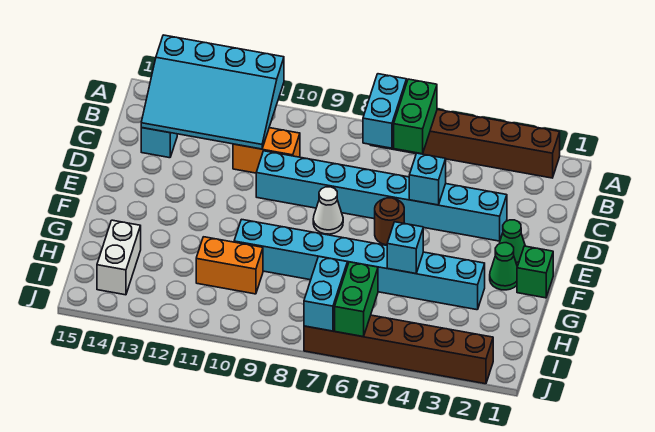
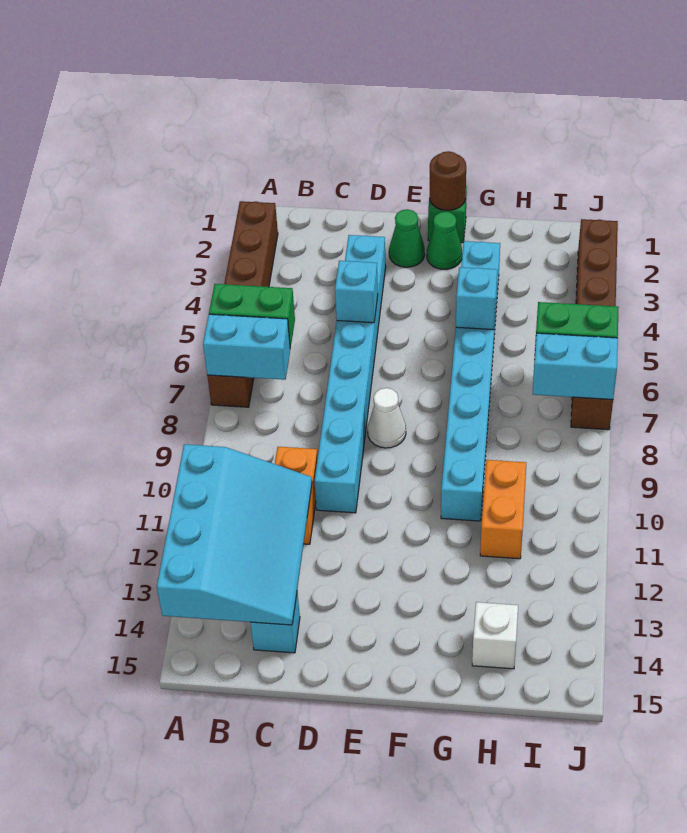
brown round brick E6 level 1 -> brown round brick F1 level 2
white brick H14:I14 level 1 -> white brick H14 level 1

